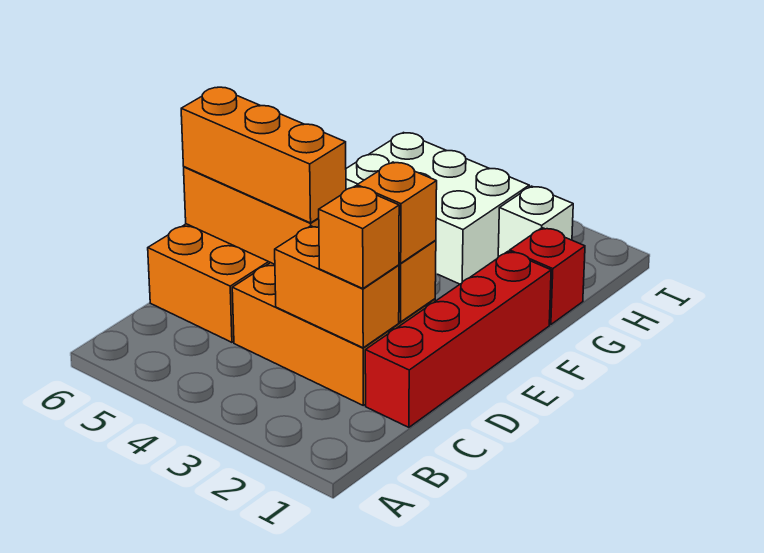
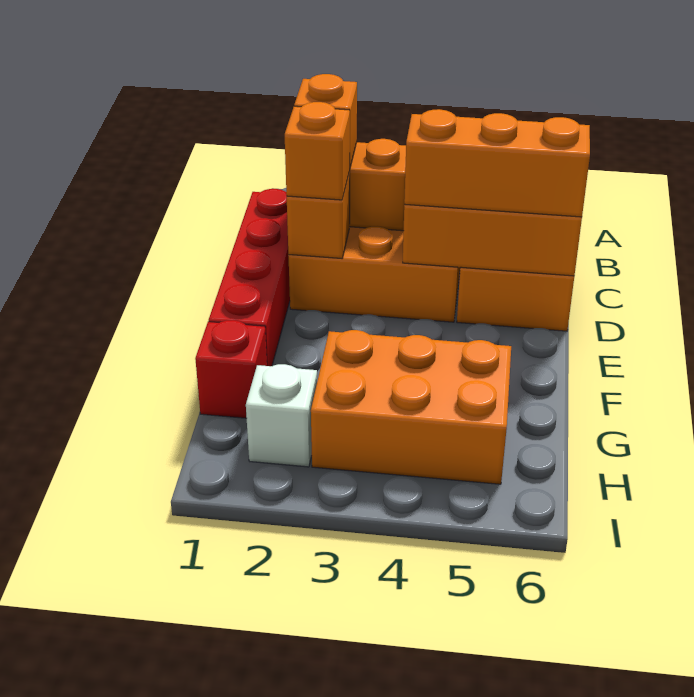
white brick G3:H5 level 1 -> orange brick G3:H5 level 1

